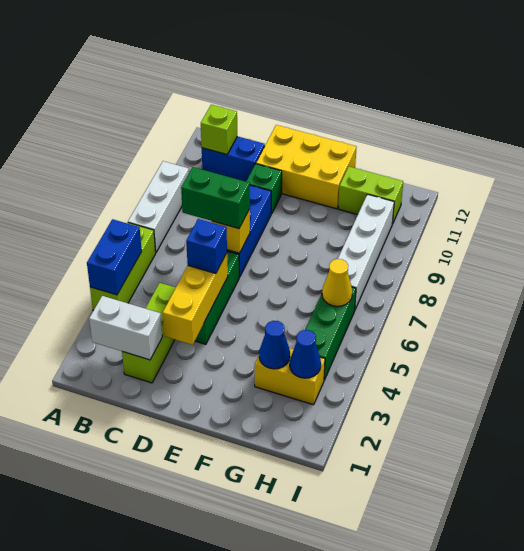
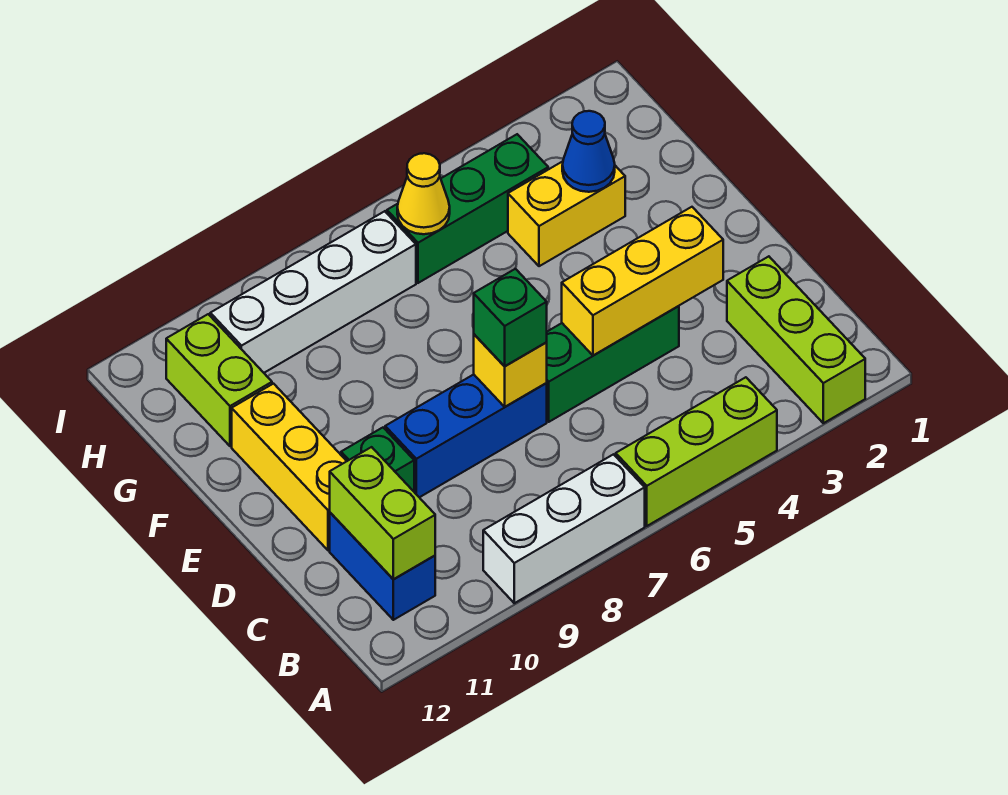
blue brick A4:A5 level 2 -> none
white brick B2:C2 level 2 -> none
lime brick B11 level 2 -> lime brick B11:C11 level 2
lime brick C2:C4 level 1 -> lime brick A2:C2 level 1
green brick C7:D7 level 3 -> green brick D7 level 3
blue brick D5 level 3 -> none
yellow brick D11:F12 level 1 -> yellow brick D11:F11 level 1
yellow brick G3:H3 level 1 -> yellow brick G3:G4 level 1
blue cone H3 level 2 -> none

